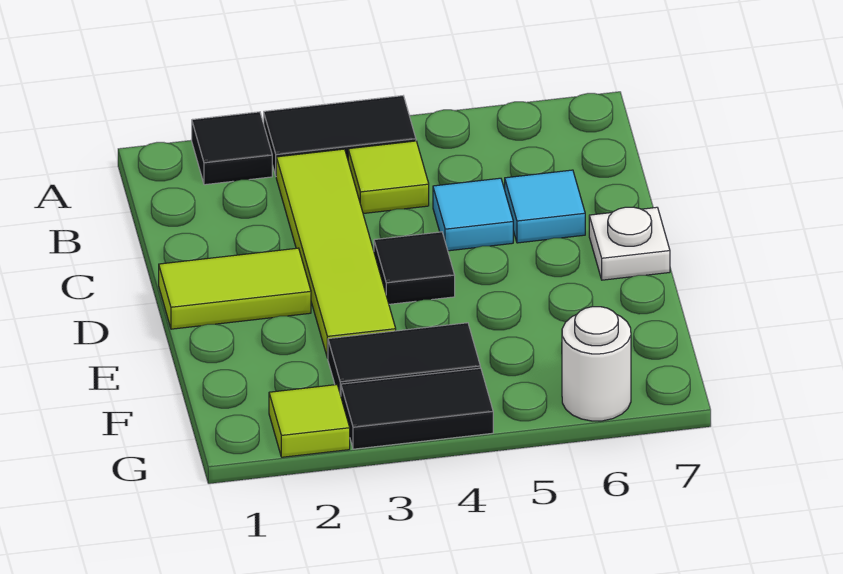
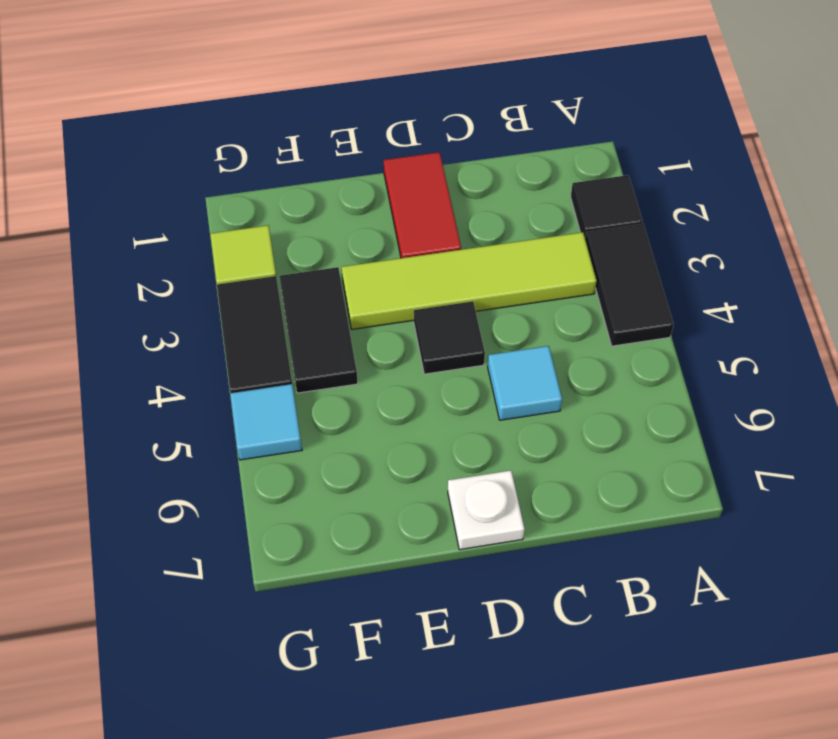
lime tile B4 level 1 -> none
cyan tile C6 level 1 -> cyan tile G5 level 1
lime tile D1:D2 level 1 -> red tile D1:D2 level 1
white round brick G6 level 1 -> none

